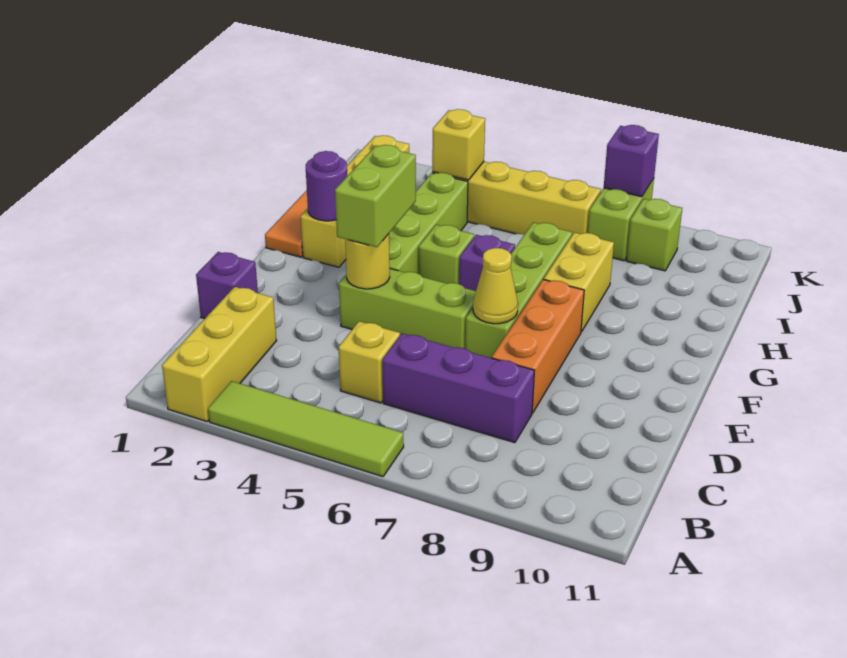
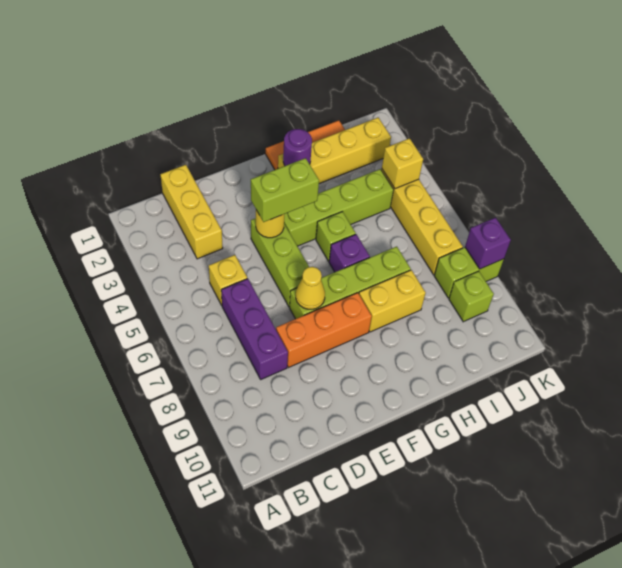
yellow brick A2:C2 level 1 -> yellow brick C1:C3 level 1
lime tile A3:A6 level 1 -> none
purple brick D1 level 1 -> none

